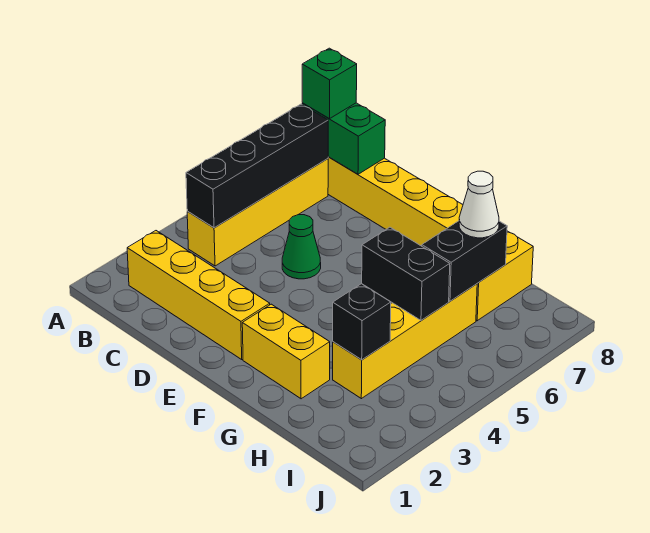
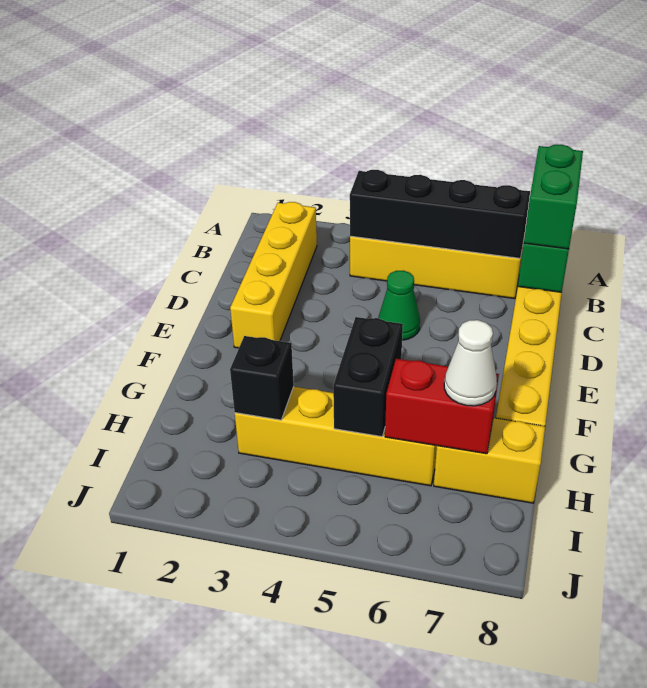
green brick B8 level 3 -> green brick B8:C8 level 3
yellow brick F2:G2 level 1 -> none
black brick H6:H7 level 2 -> red brick H6:H7 level 2

